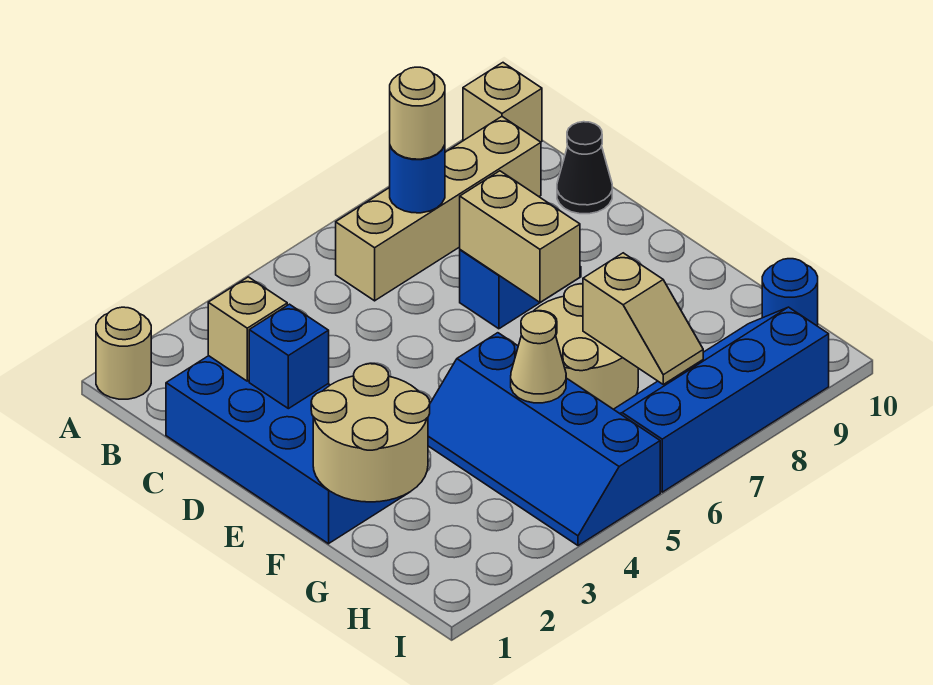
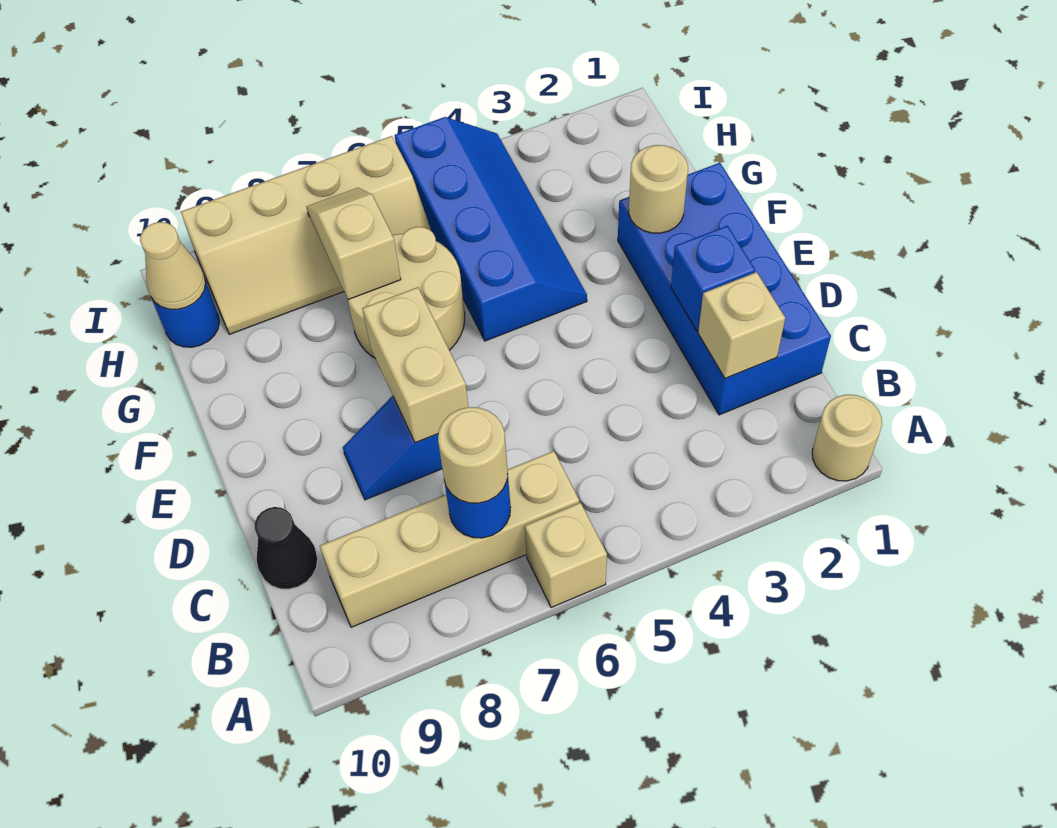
tan brick A10 level 1 -> tan brick A6 level 1
tan round brick F1:G2 level 2 -> tan round brick F2 level 2
tan cone G5 level 2 -> tan cone H10 level 2
blue slope H6:I9 level 1 top I -> tan slope H6:I9 level 1 top I

